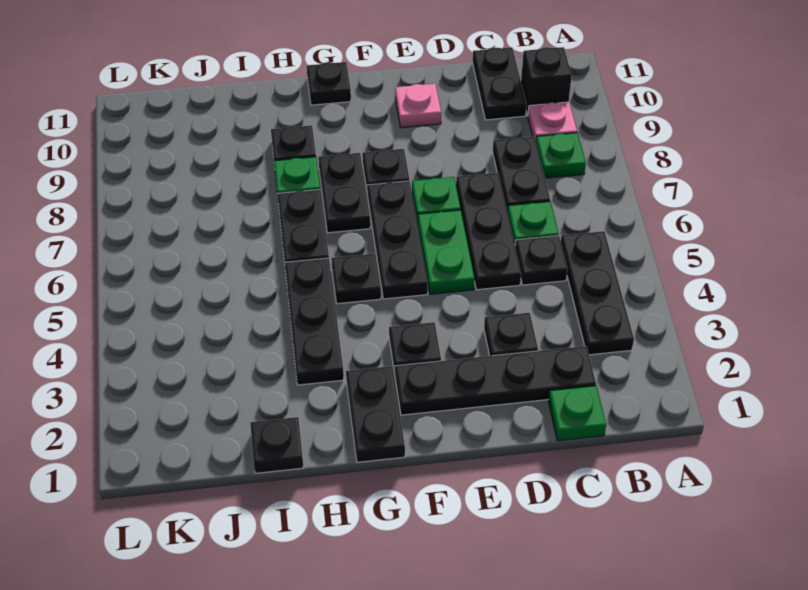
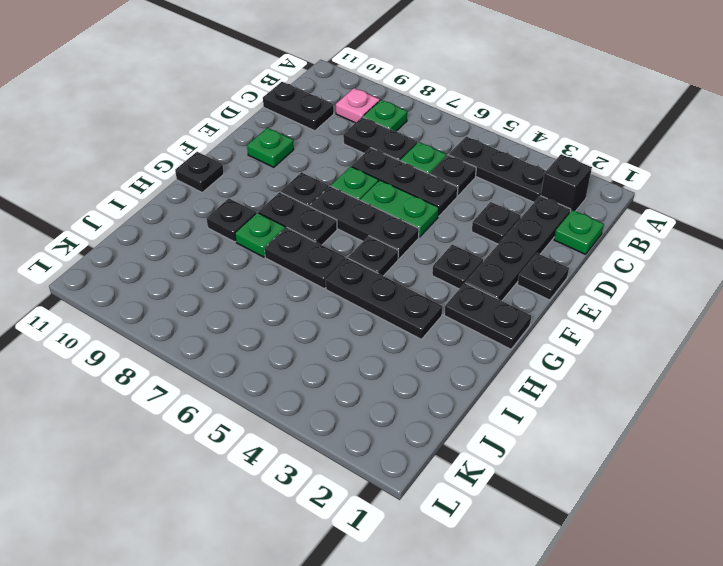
black brick B10 level 1 -> black brick B2 level 1
pink plate E10 level 1 -> green plate E10 level 1
black plate I1 level 1 -> black plate E1 level 1

